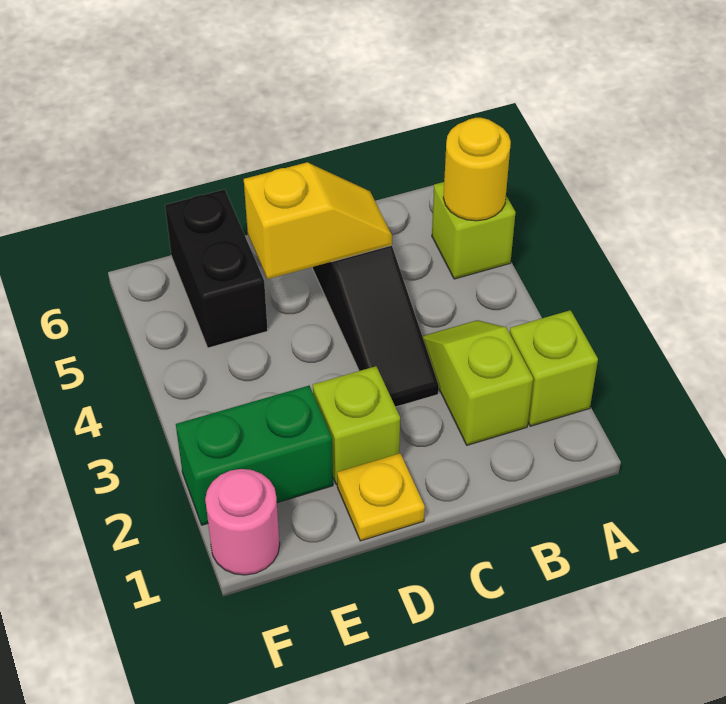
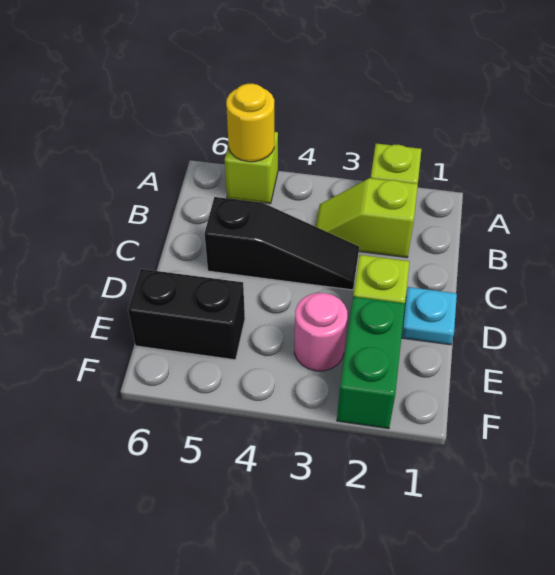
yellow slope C5:D5 level 2 top D -> none
yellow plate D1 level 1 -> cyan plate D1 level 1
pink round brick F1 level 1 -> pink round brick E3 level 1

